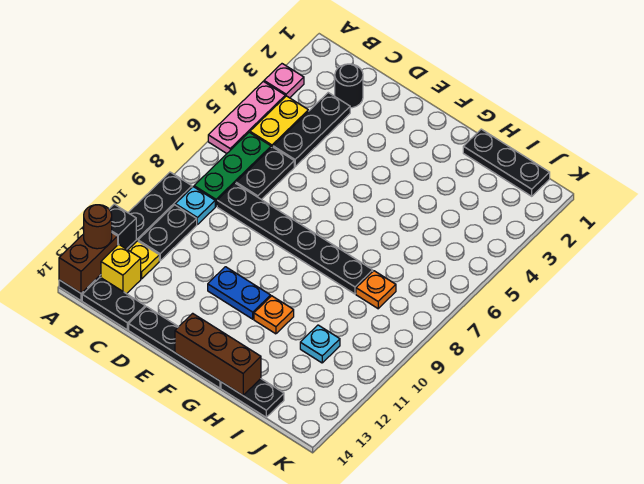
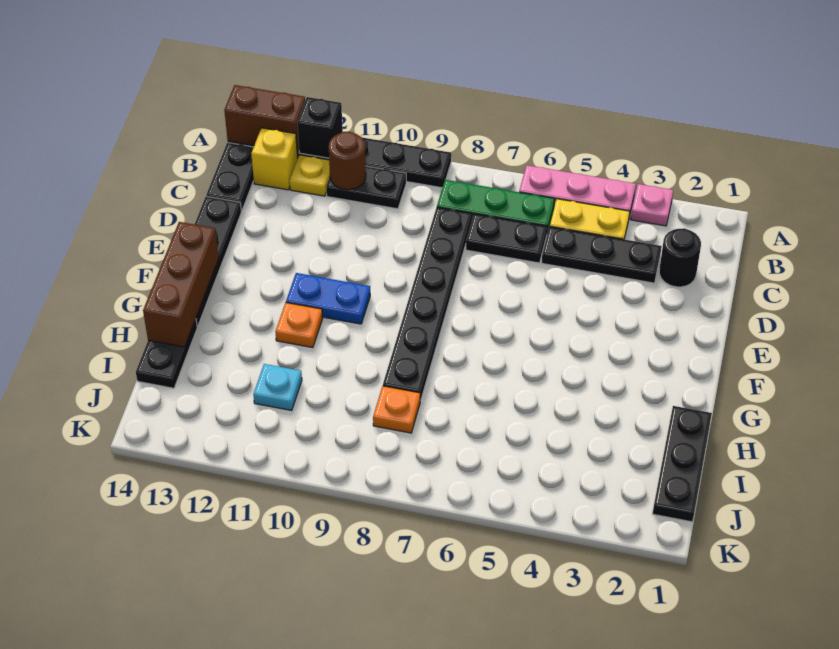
brown round brick A13 level 3 -> brown round brick B11 level 2
cyan plate B9 level 1 -> none
blue plate E11:F11 level 1 -> blue plate F10:F11 level 1

